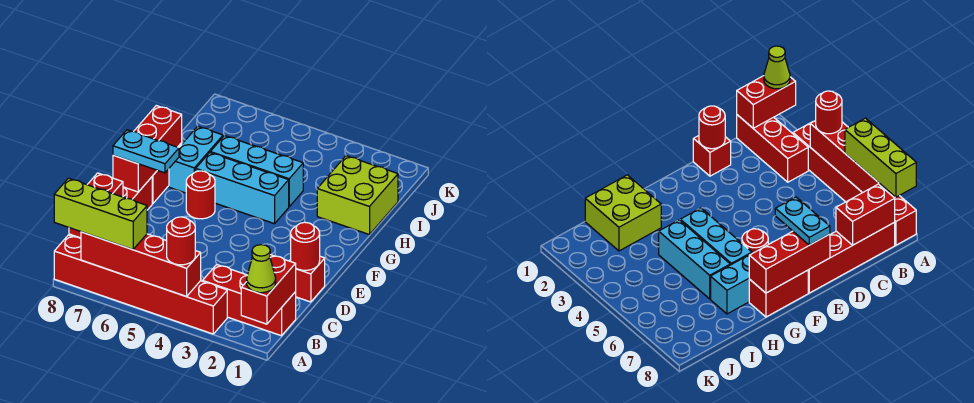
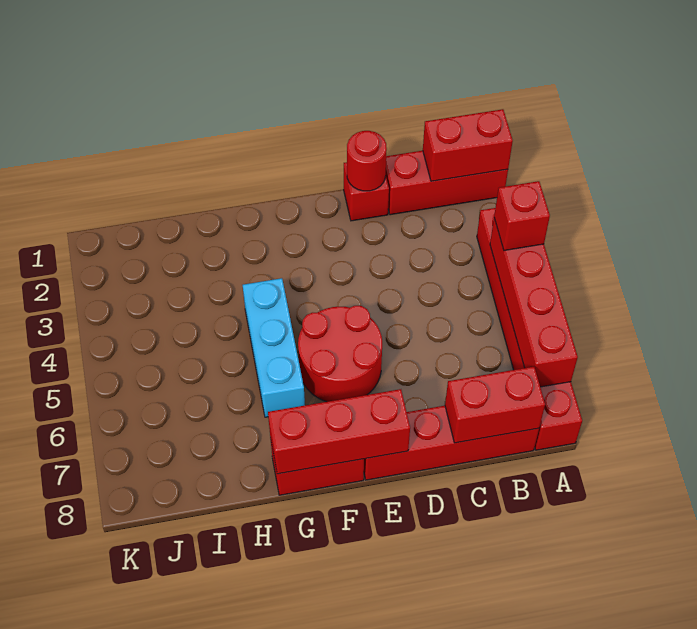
lime cone A1 level 3 -> none
red round brick A4 level 3 -> red brick A4 level 3
lime brick A6:A8 level 3 -> none
red brick B1:B3 level 1 -> red brick A1:C1 level 1
cyan plate E7:E8 level 3 -> none
red round brick F6 level 1 -> red round brick E5:F6 level 1
cyan brick G7:H7 level 1 -> none
lime brick H1:I2 level 1 -> none
cyan brick H4:H6 level 1 -> none

